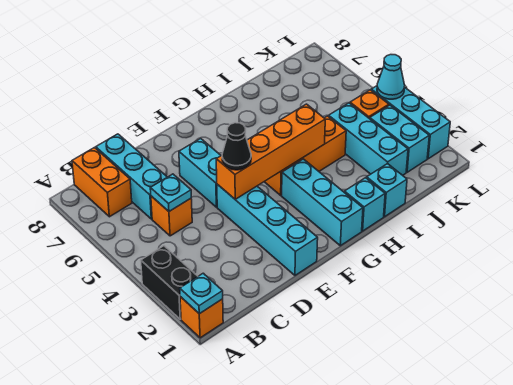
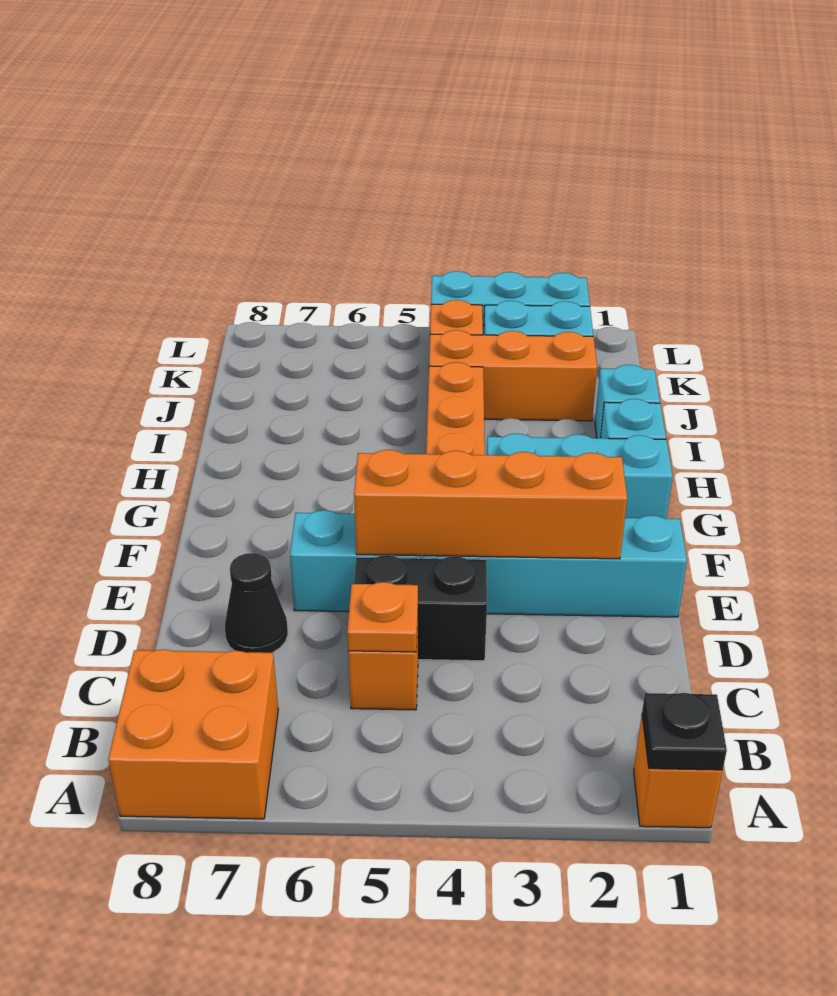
cyan plate A1 level 2 -> black plate A1 level 2
black brick A2:A3 level 1 -> black brick D4:D5 level 1
orange brick B7:B8 level 1 -> orange brick A7:B8 level 1
cyan plate C5 level 2 -> orange plate C5 level 2
cyan brick C6:C8 level 1 -> none
orange brick E4:H4 level 2 -> orange brick E2:E5 level 2
black cone E4 level 3 -> black cone D7 level 1
cyan brick J2:J4 level 1 -> orange brick J2:J4 level 1
cyan cone L4 level 2 -> none

